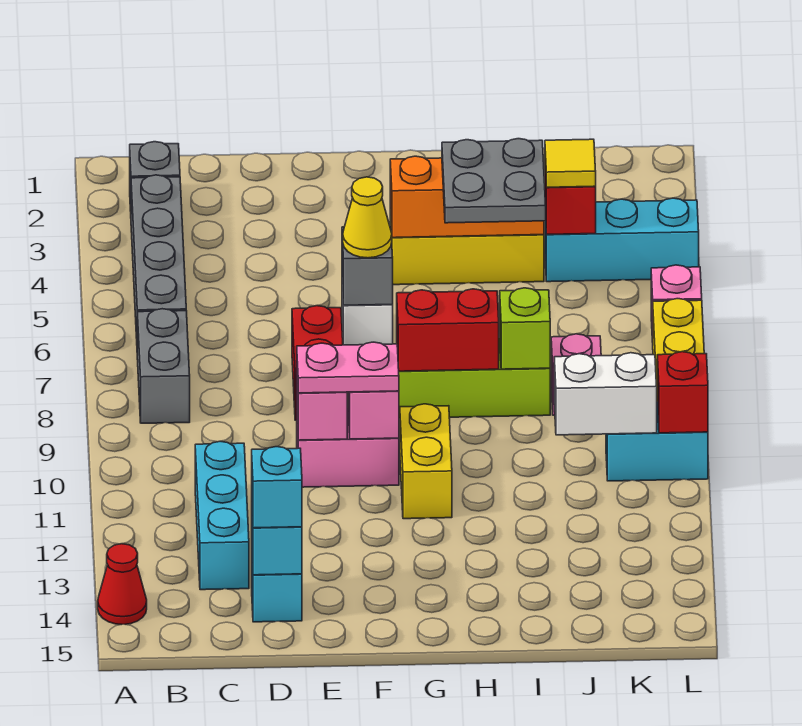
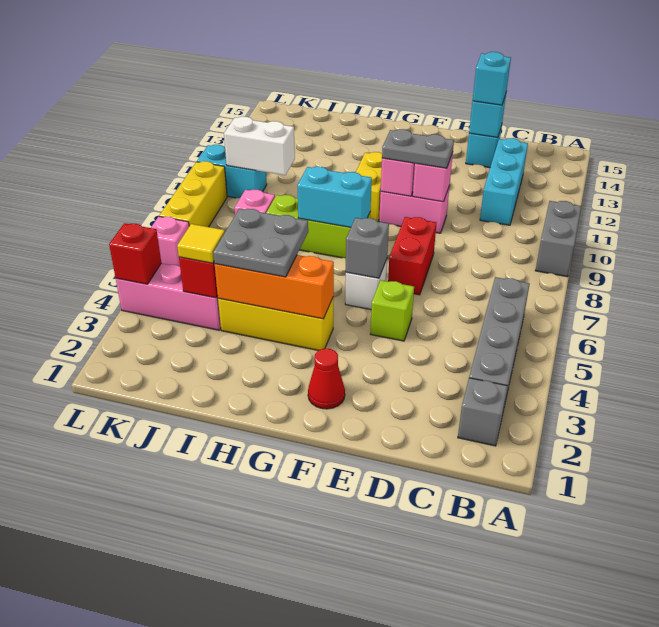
red cone A14 level 1 -> red cone F2 level 1
grey brick B7:B8 level 1 -> grey brick A9:A10 level 1
pink plate E10:F10 level 3 -> grey plate E10:F10 level 3
yellow cone F6 level 3 -> none
red brick G8:H8 level 2 -> cyan brick G8:H8 level 2
lime brick I8 level 2 -> lime brick E5 level 1
cyan brick J4:L4 level 1 -> pink brick J4:L4 level 1
red brick L10 level 2 -> red brick L4 level 2

